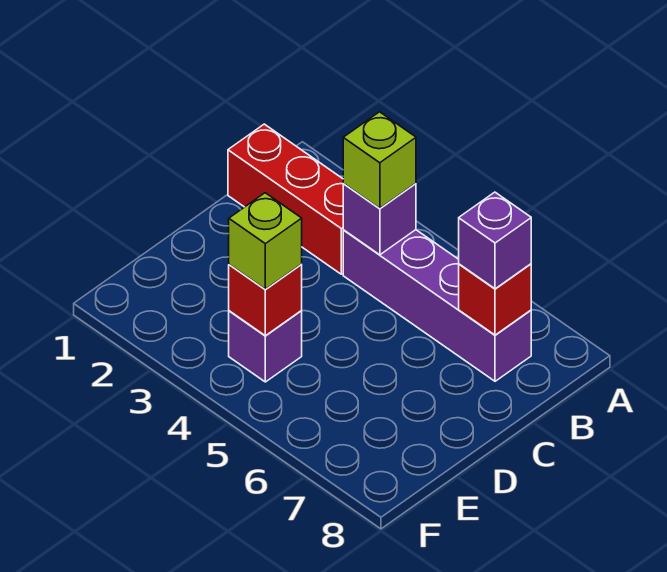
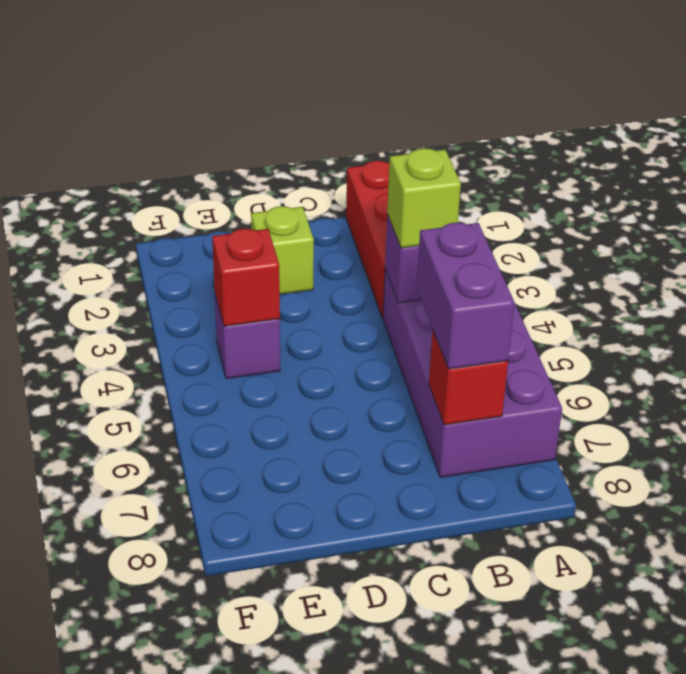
purple brick B4:B7 level 1 -> purple brick A4:B7 level 1
purple brick B7 level 3 -> purple brick B6:B7 level 3
lime brick E4 level 3 -> lime brick D2 level 1

